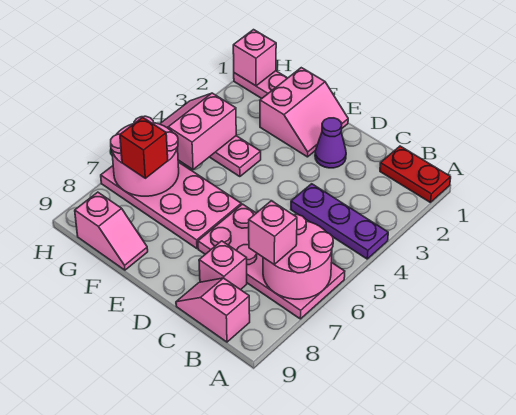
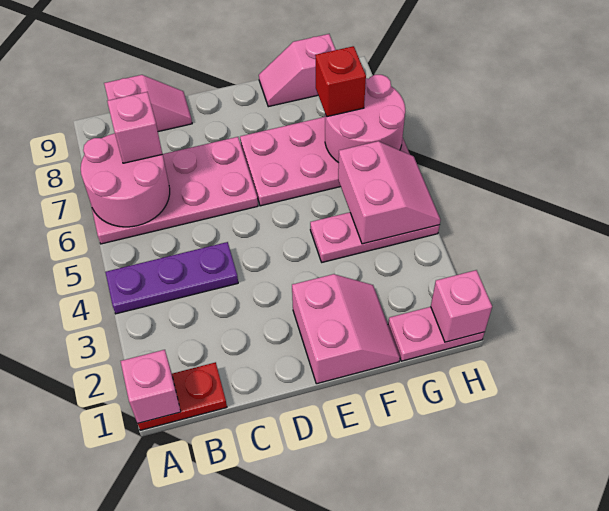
pink brick C8 level 1 -> pink brick A1 level 2
purple cone D2 level 1 -> none
pink slope E1:F2 level 1 top F -> pink slope E1:F2 level 1 top E

